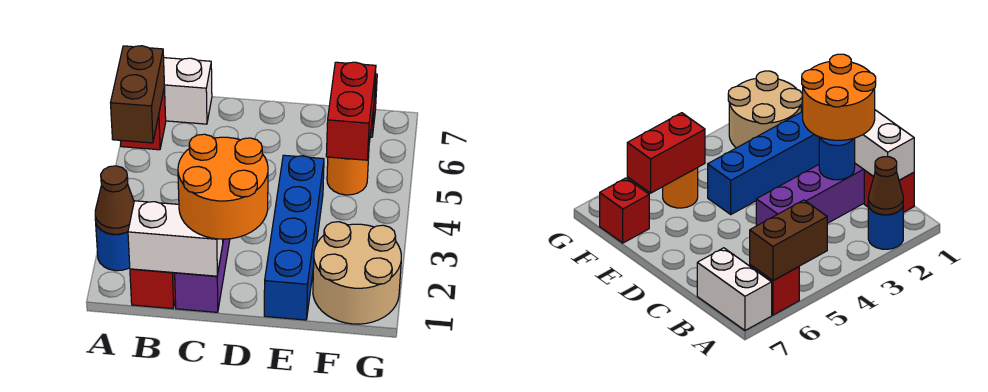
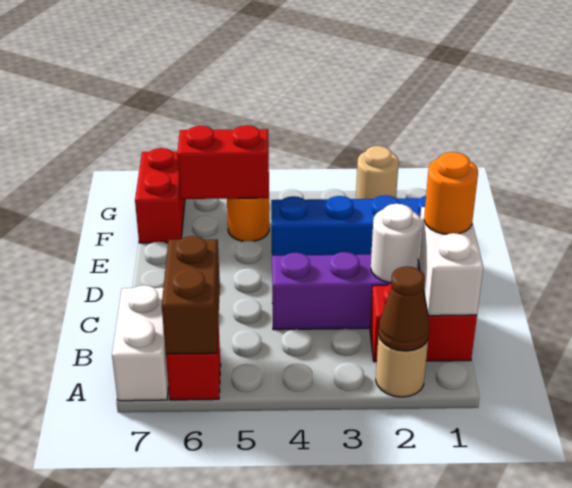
blue round brick A2 level 1 -> tan round brick A2 level 1
brown brick A5:A6 level 2 -> brown brick A6:B6 level 2
red brick B1 level 1 -> red brick B1:B2 level 1
orange round brick C1:D2 level 3 -> orange round brick C1 level 3
blue round brick C2 level 2 -> white round brick C2 level 2
tan round brick F1:G2 level 1 -> tan round brick G2 level 1
red brick F7 level 1 -> red brick F7:G7 level 1

